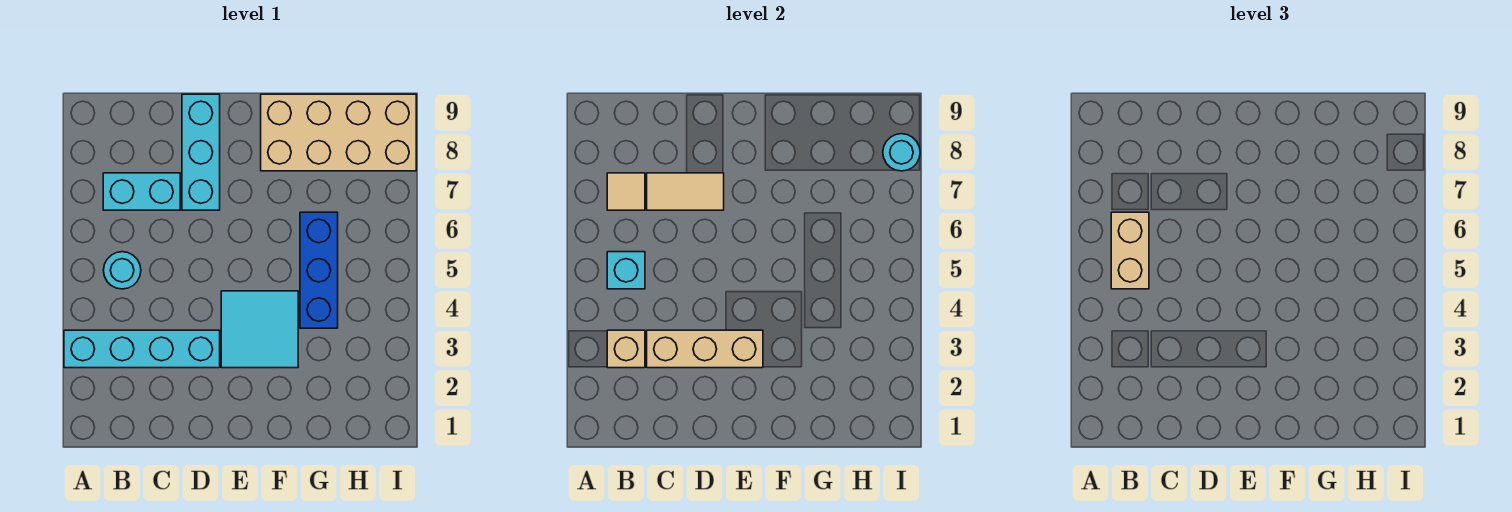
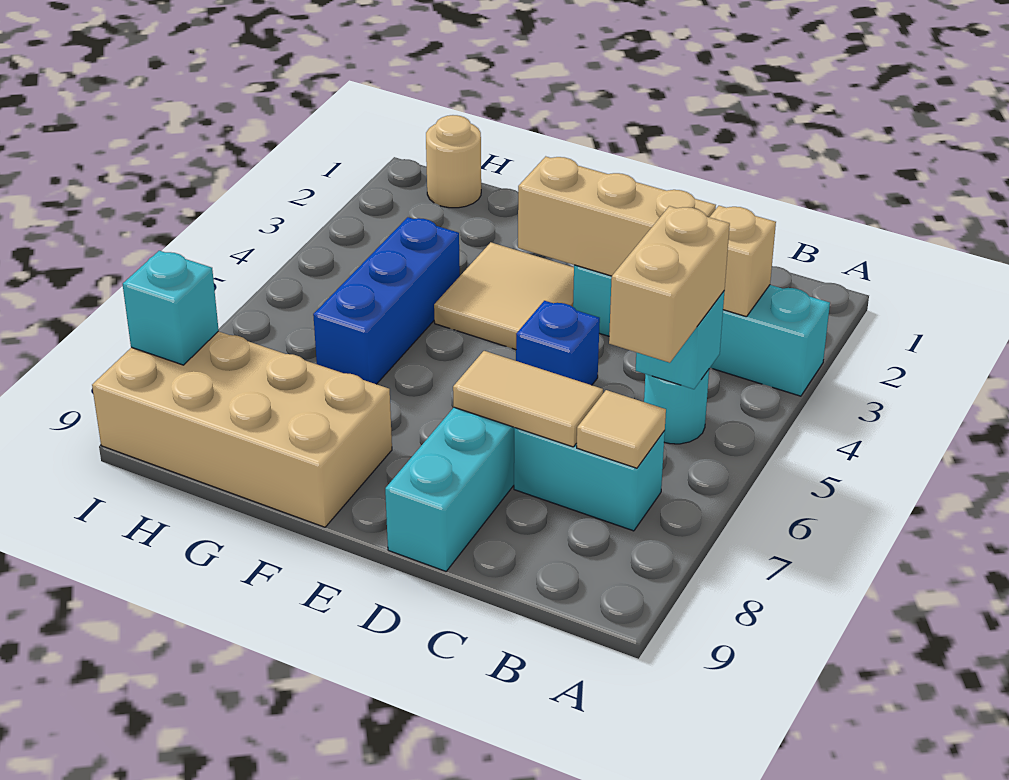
none -> blue brick D5 level 1
cyan tile E3:F4 level 1 -> tan tile E3:F4 level 1
none -> tan round brick H1 level 1
cyan round brick I8 level 2 -> cyan brick I8 level 2

